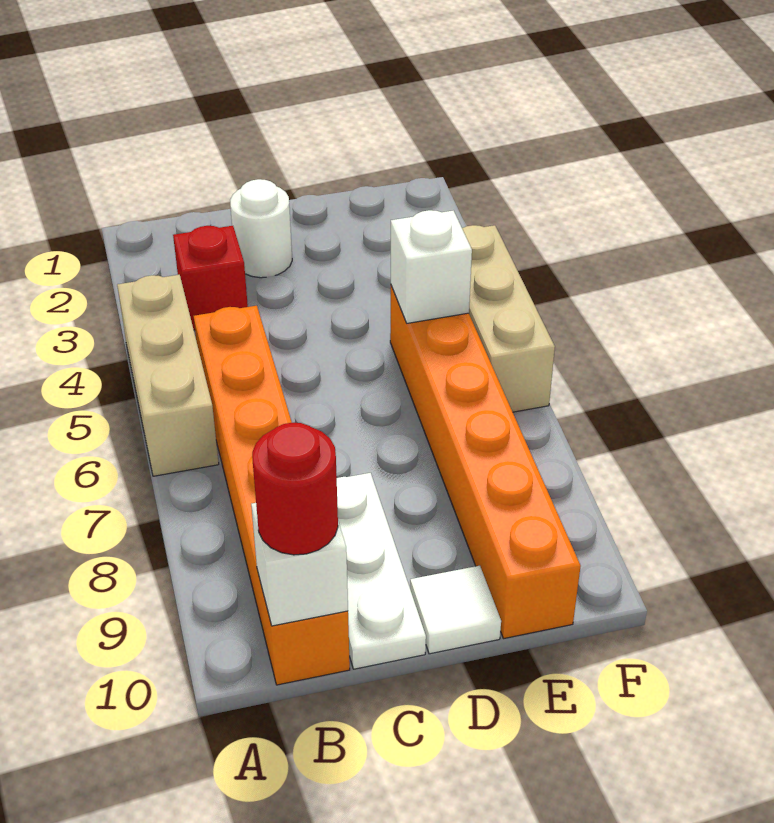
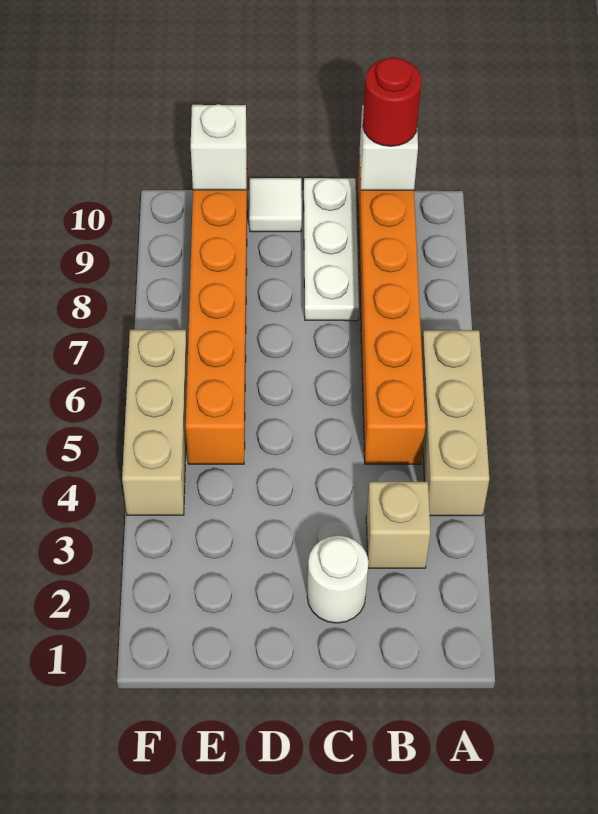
red brick B3 level 1 -> tan brick B3 level 1
white brick E5 level 2 -> white brick E10 level 2

